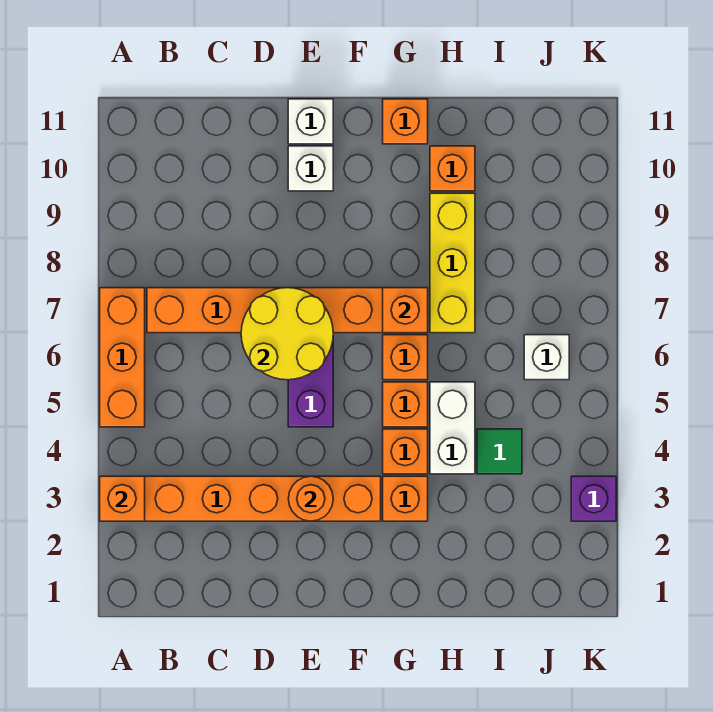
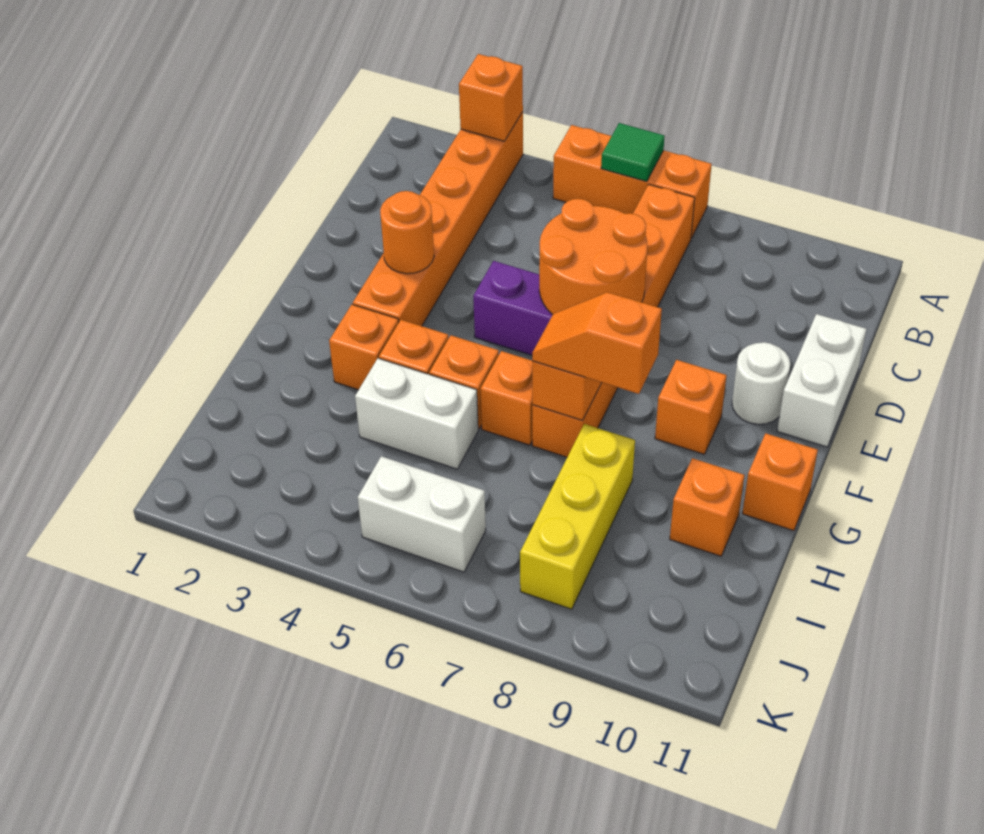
yellow round brick D6:E7 level 2 -> orange round brick D6:E7 level 2
white brick E10 level 1 -> white round brick E10 level 1
white brick E11 level 1 -> white brick D11:E11 level 1
none -> orange brick F9 level 1
none -> orange slope G7:G8 level 3 top 8
yellow brick H7:H9 level 1 -> yellow brick H8:J8 level 1
green tile I4 level 1 -> green tile A6 level 2
white brick J6 level 1 -> white brick J5:J6 level 1
purple brick K3 level 1 -> none

